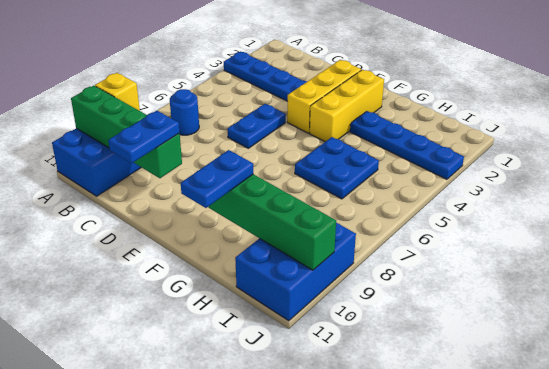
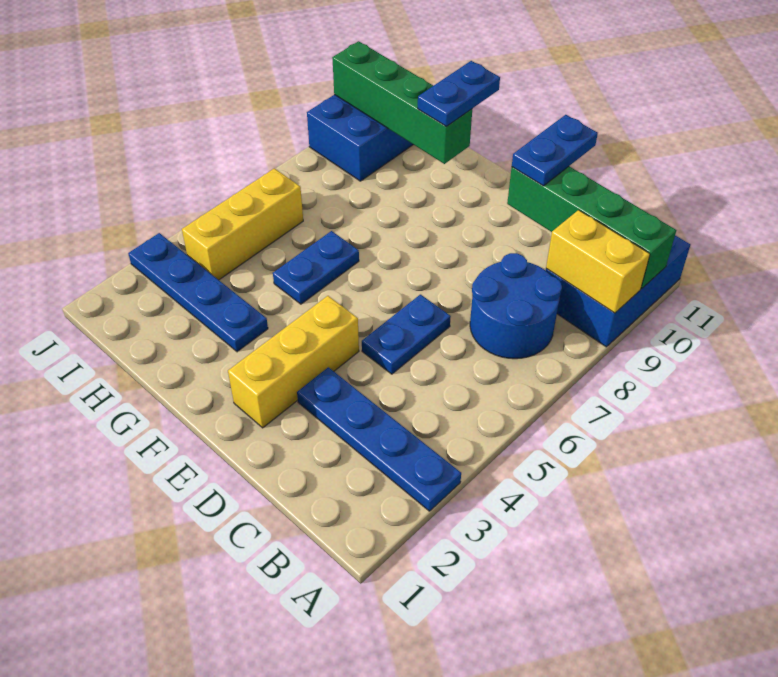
yellow brick A9 level 2 -> yellow brick A9:B9 level 2
blue round brick B7 level 1 -> blue round brick B7:C8 level 1
yellow brick F2:F4 level 1 -> yellow brick I4:I6 level 1
blue plate G5:H6 level 1 -> blue plate G5:G6 level 1

